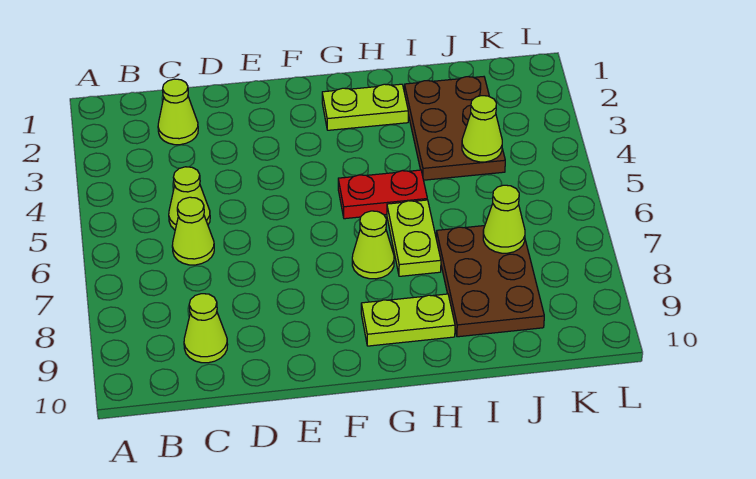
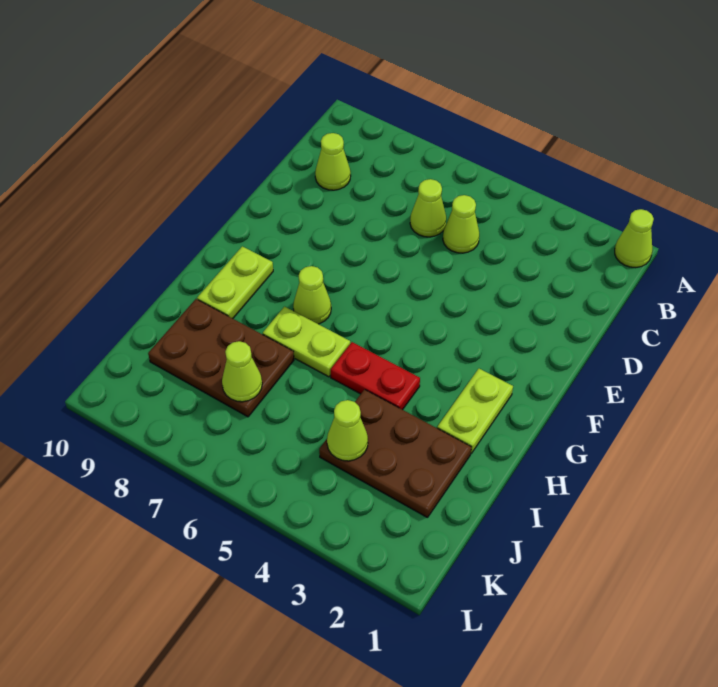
lime cone C2 level 1 -> lime cone A1 level 1
red plate G5:H5 level 1 -> red plate H4:H5 level 1

